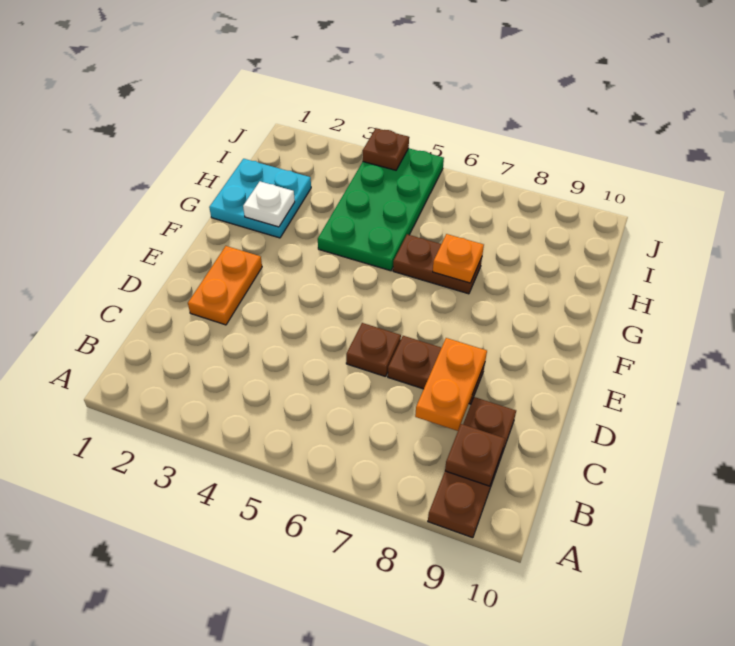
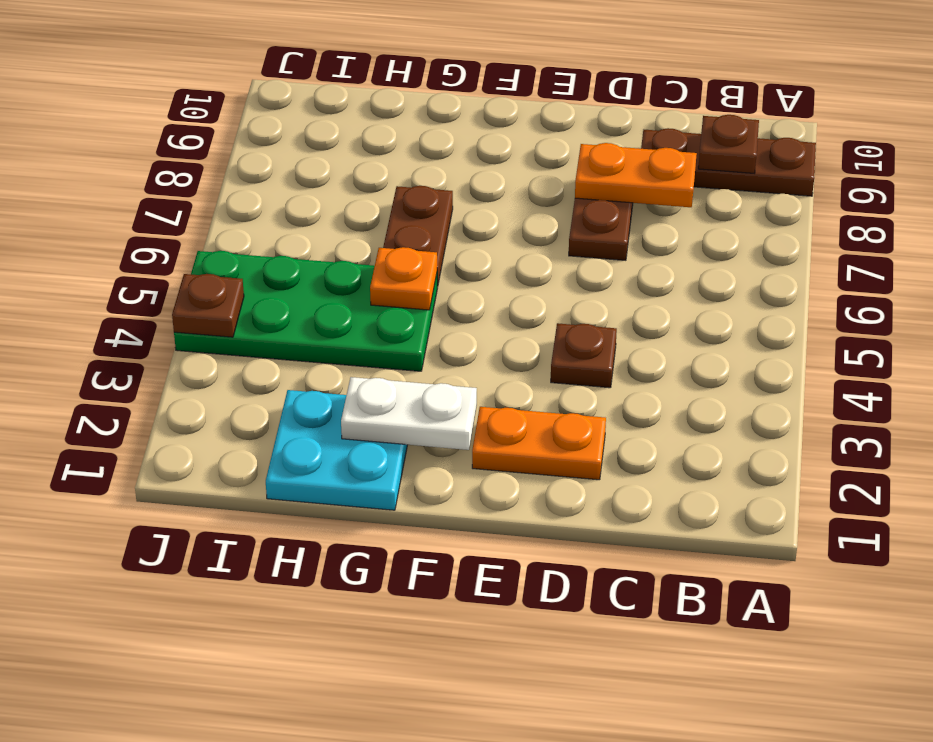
brown plate D6 level 1 -> brown plate D4 level 1
white plate G2 level 2 -> white plate F2:G2 level 2
orange plate G7 level 2 -> orange plate G5 level 2

